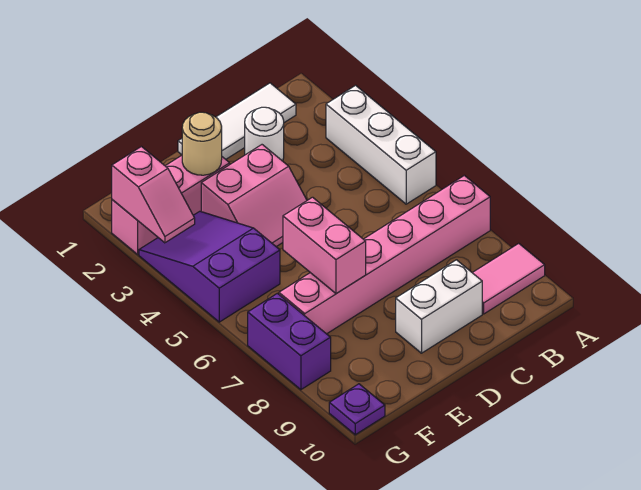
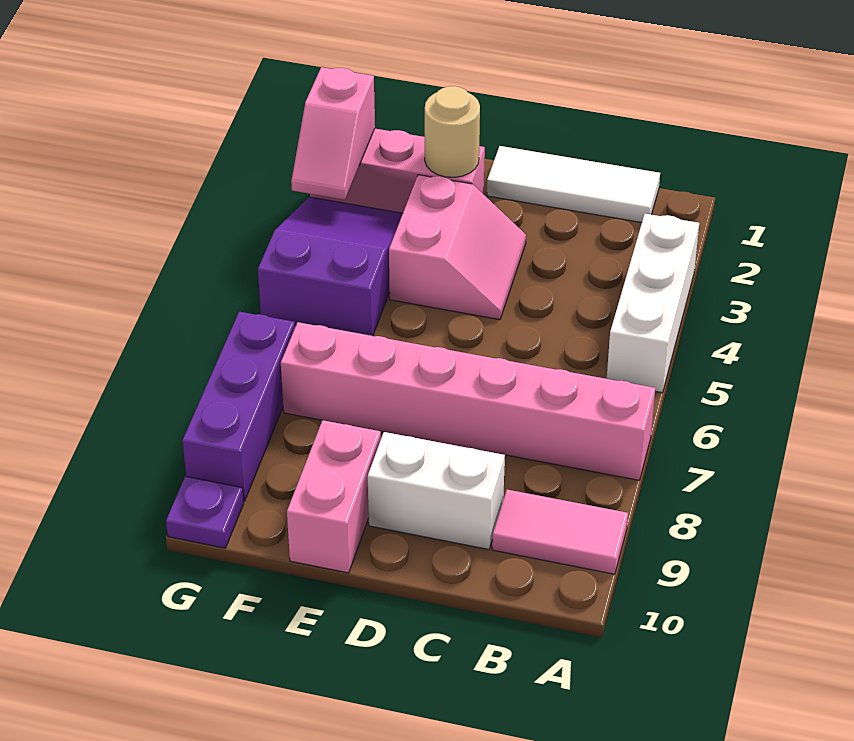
white round brick C2 level 1 -> none
pink slope D3:E4 level 1 top 3 -> pink slope D3:E4 level 1 top E
pink brick E6:E7 level 2 -> pink brick E9:E10 level 1
purple brick G7:G8 level 1 -> purple brick G7:G9 level 1

